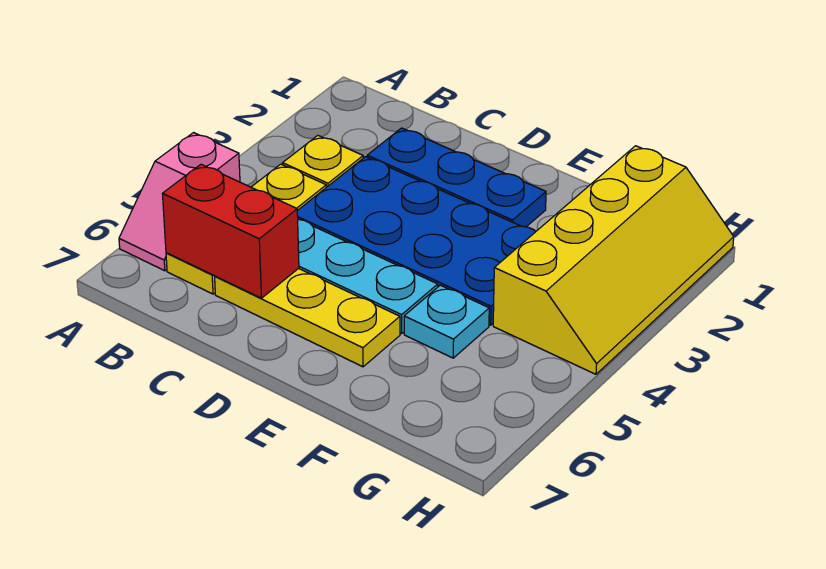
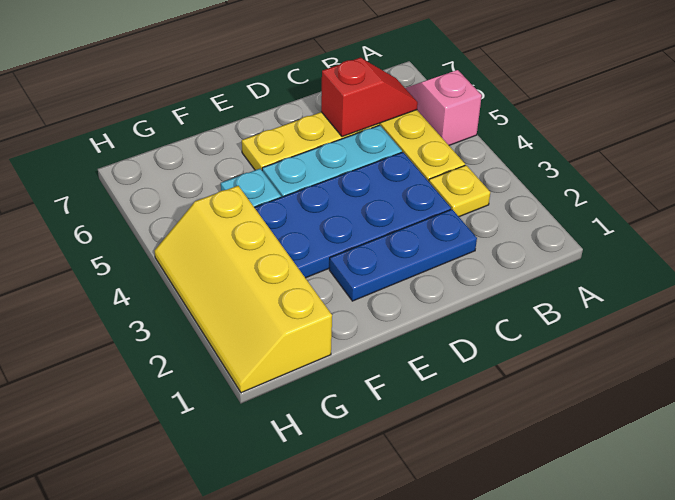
red brick B6:C6 level 2 -> red slope B6:C6 level 2 top C

